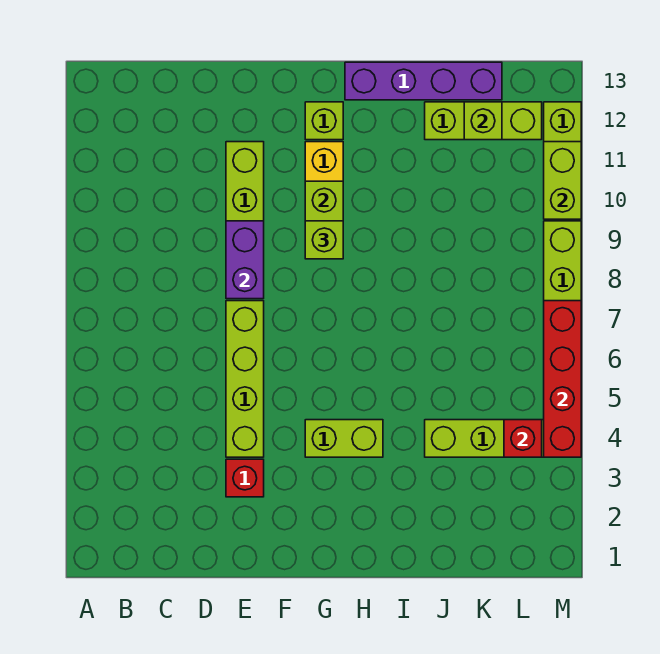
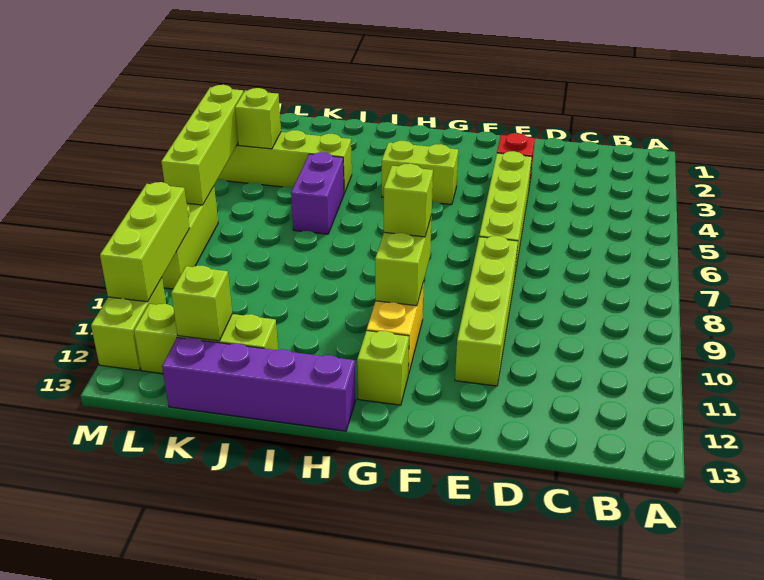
purple brick E8:E9 level 2 -> purple brick J5:J6 level 1
red brick L4 level 2 -> lime brick L4 level 2
red brick M4:M7 level 2 -> lime brick M4:M7 level 2
lime brick M10:M11 level 2 -> lime brick M9:M11 level 2

